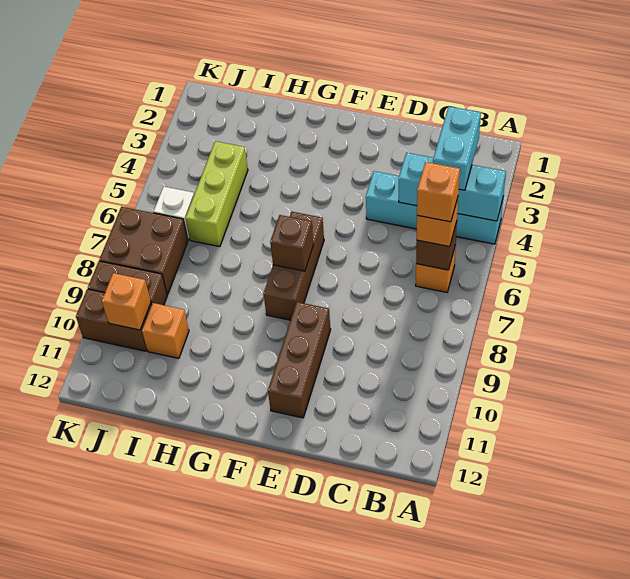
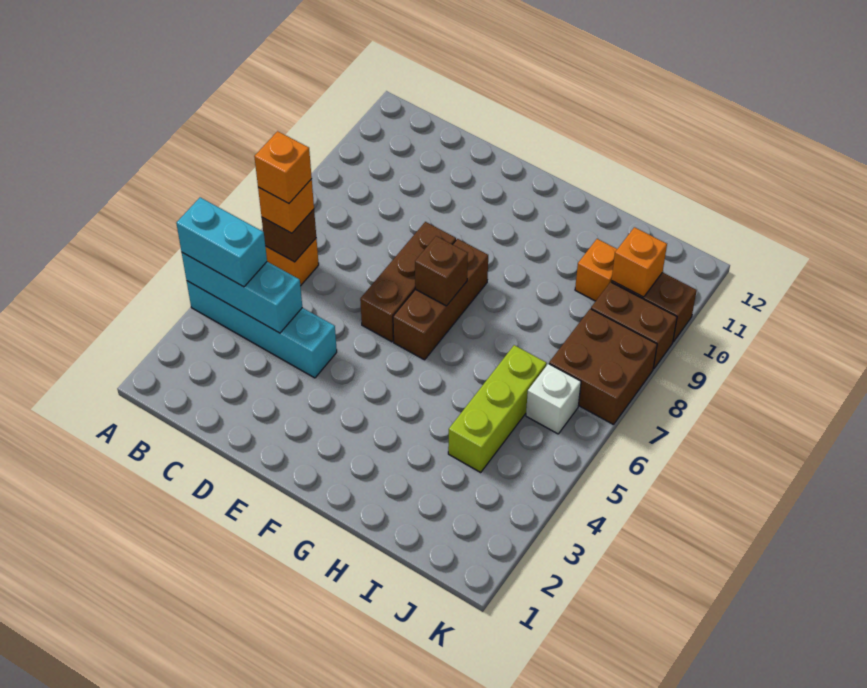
cyan brick B3:B4 level 3 -> cyan brick A4:B4 level 3
brown brick E9:E11 level 1 -> brown brick E6:E8 level 1

